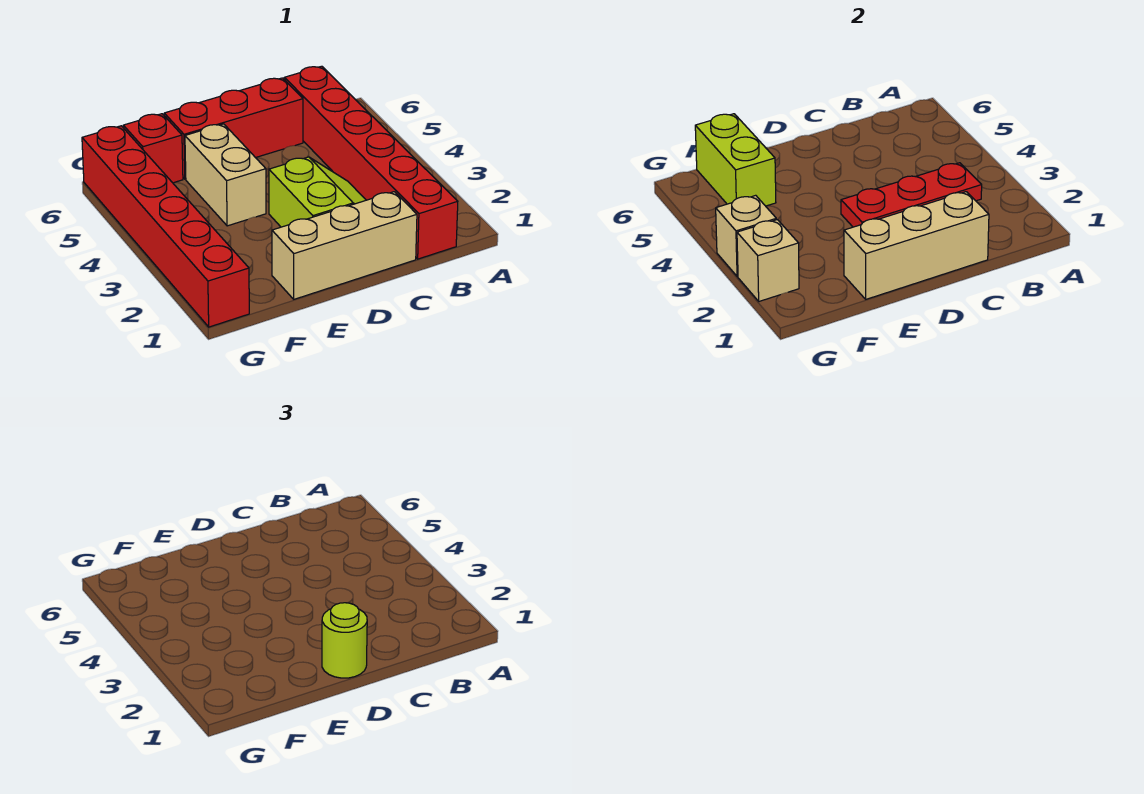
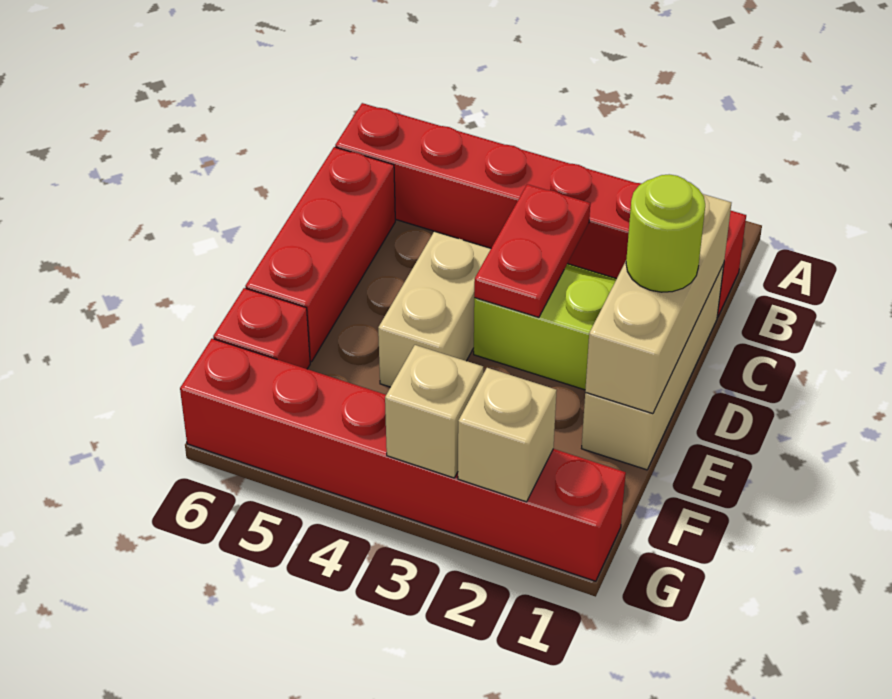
red plate B3:D3 level 2 -> red plate C3:D3 level 2
tan brick E4:E5 level 1 -> tan brick D4:E4 level 1
lime brick F5:F6 level 2 -> none

